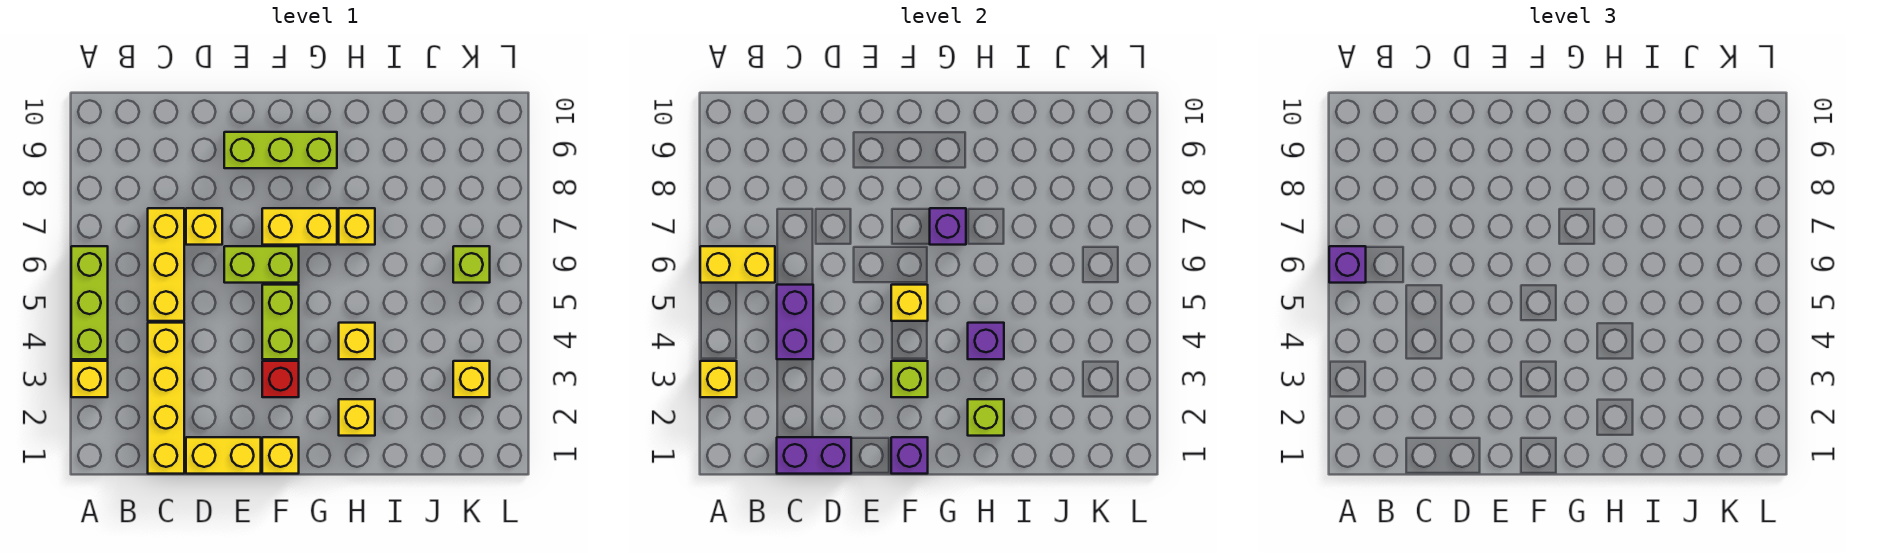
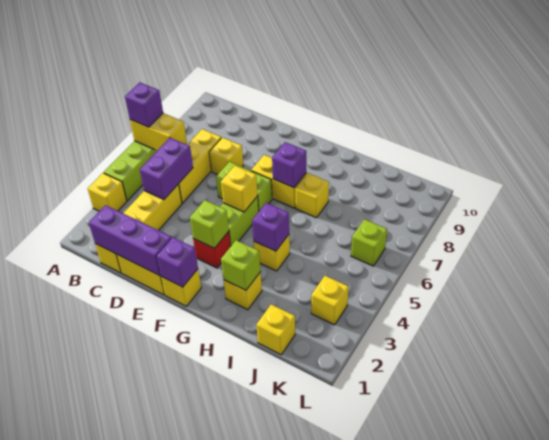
yellow brick A3 level 2 -> yellow brick J1 level 1
purple brick C1:D1 level 2 -> purple brick C1:E1 level 2
lime brick E9:G9 level 1 -> none

